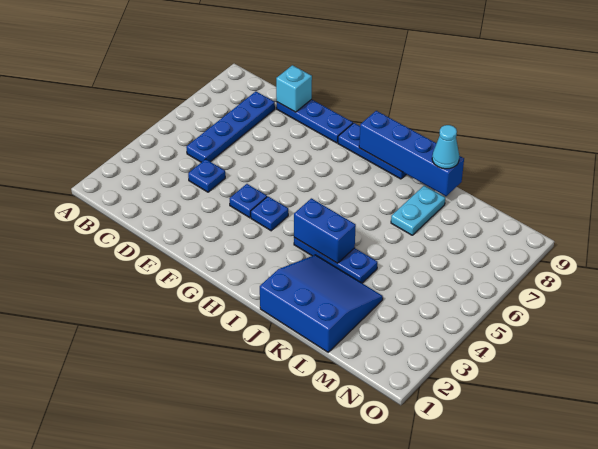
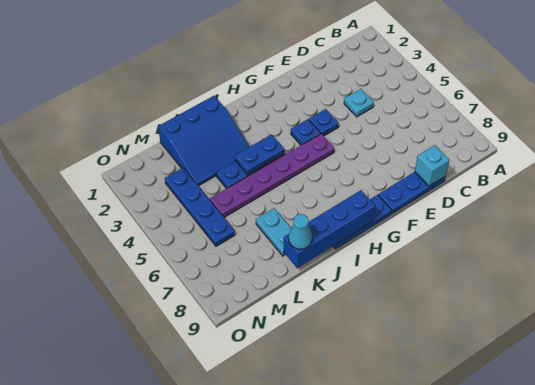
blue plate C5:C8 level 1 -> blue plate M3:M6 level 1
blue plate D4 level 1 -> cyan plate D4 level 1
none -> purple plate G5:L5 level 1
blue brick I4:J4 level 2 -> blue plate I4:J4 level 2

